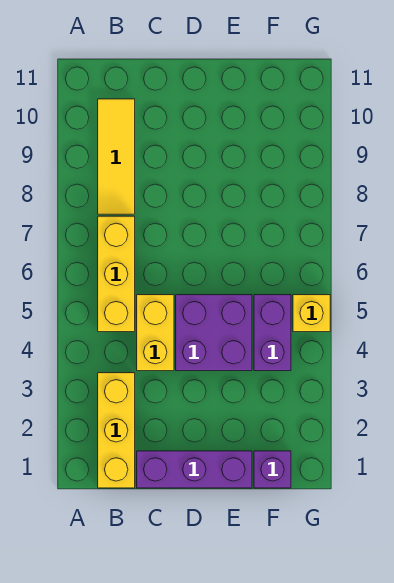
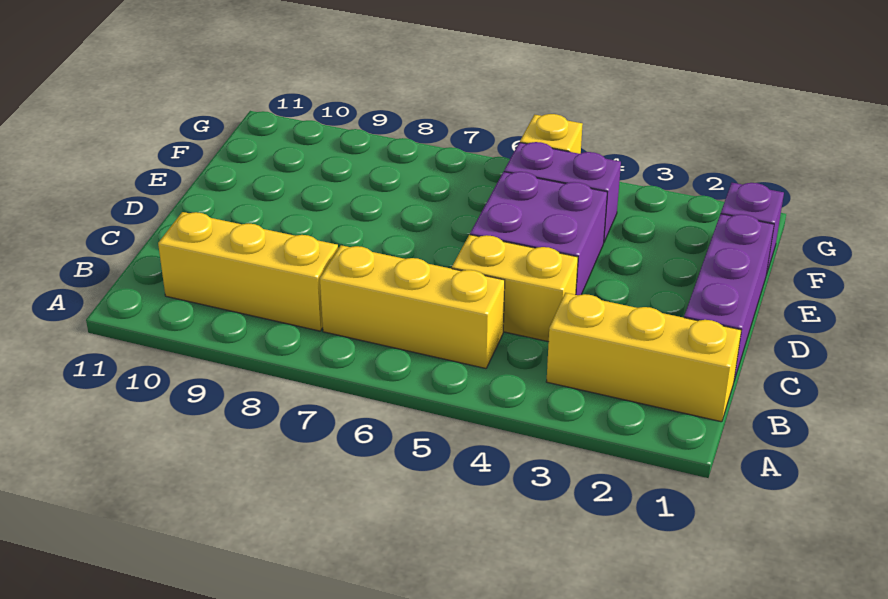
yellow tile B8:B10 level 1 -> yellow brick B8:B10 level 1

